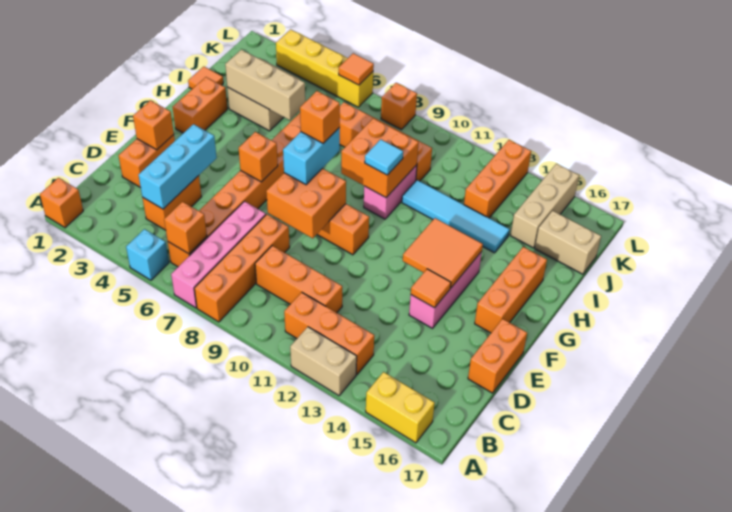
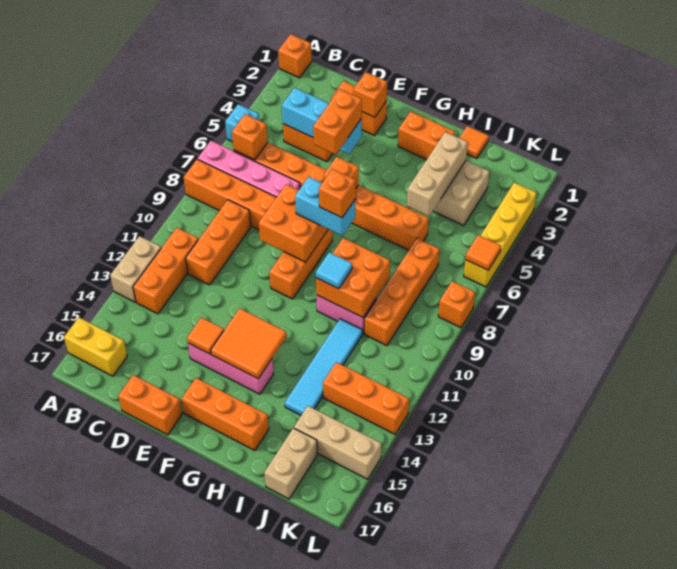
yellow brick A15:A16 level 1 -> yellow brick A16:B16 level 1
none -> orange brick E4:E5 level 3

